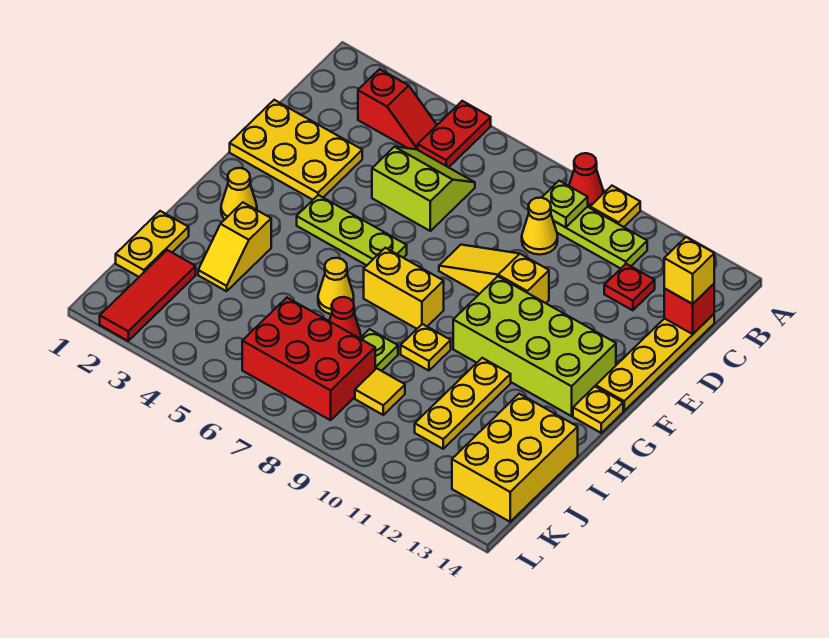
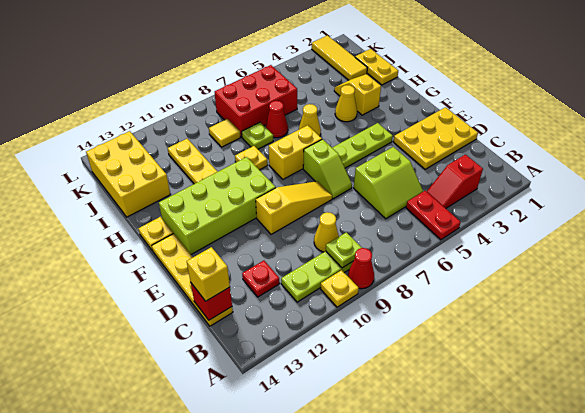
none -> lime slope E7:F7 level 1 top F
yellow cone G2 level 1 -> yellow cone H4 level 1
red tile J2:L2 level 1 -> yellow tile J2:L2 level 1

